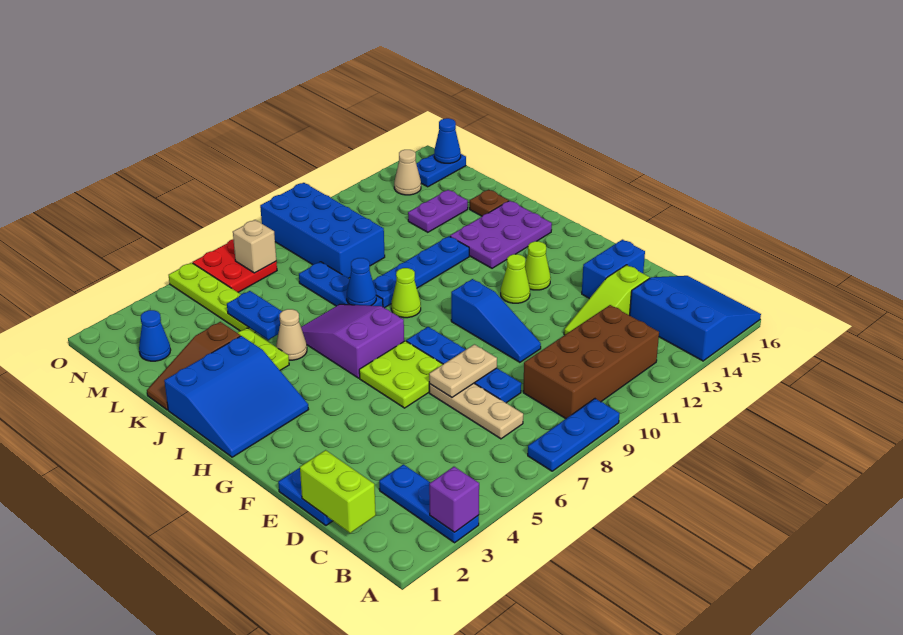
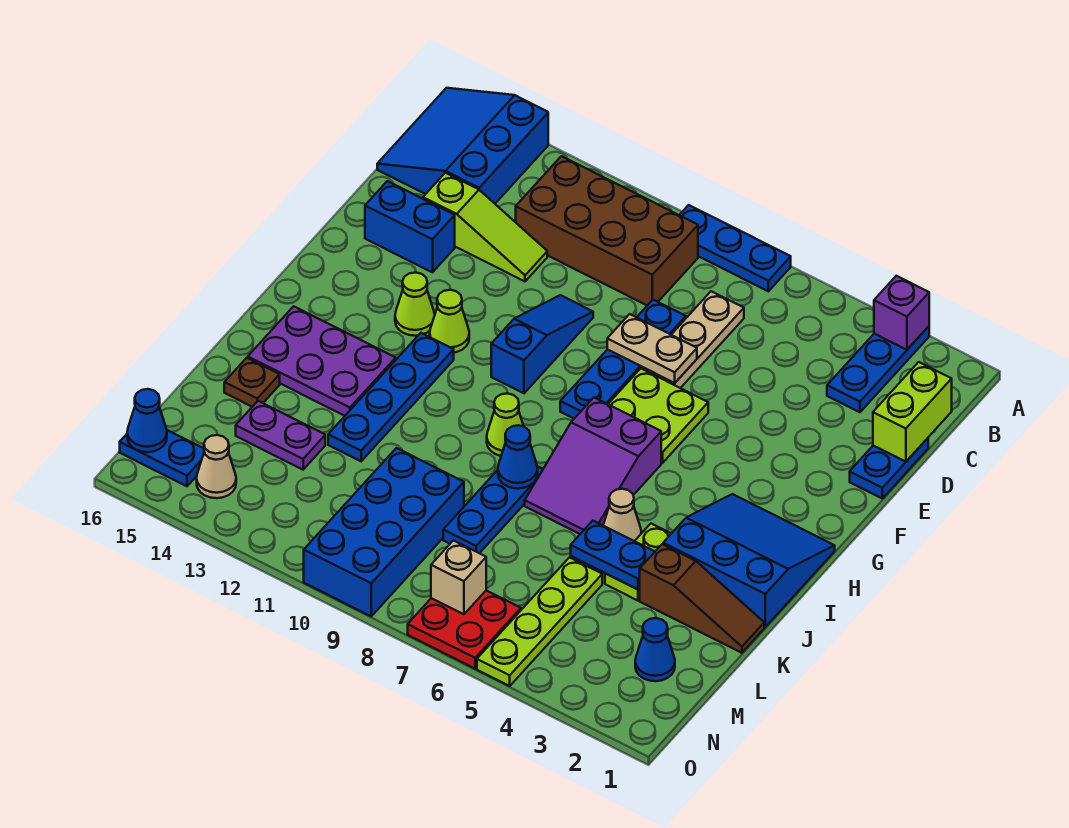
blue plate J9:J12 level 1 -> blue plate H12:K12 level 1
blue plate K5:L5 level 2 -> blue plate K4:K5 level 2

